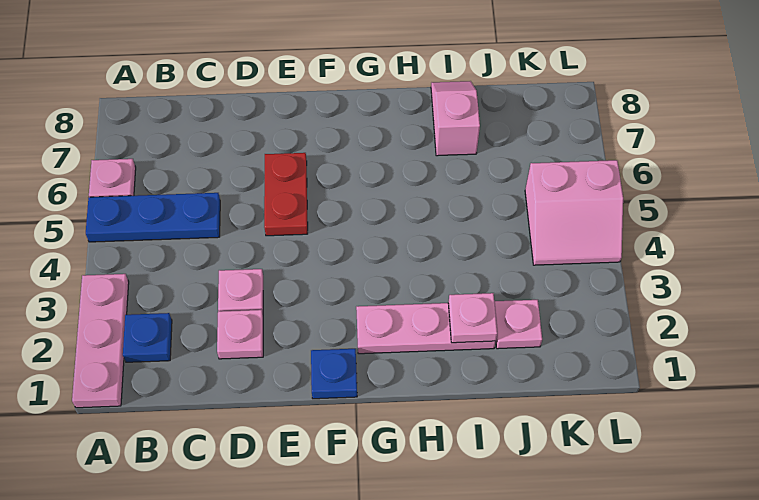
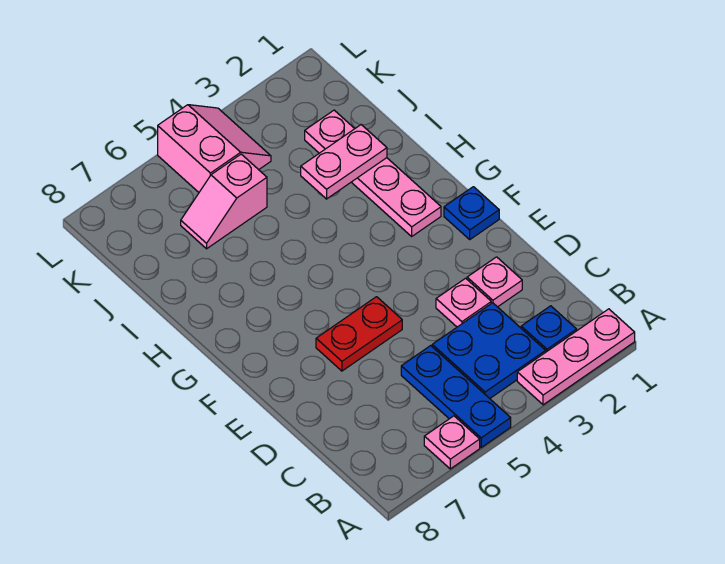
none -> blue plate B3:C4 level 1
pink plate I2 level 2 -> pink plate I2:I3 level 2
pink slope I7:I8 level 1 top 7 -> pink slope J5:J6 level 1 top 5

